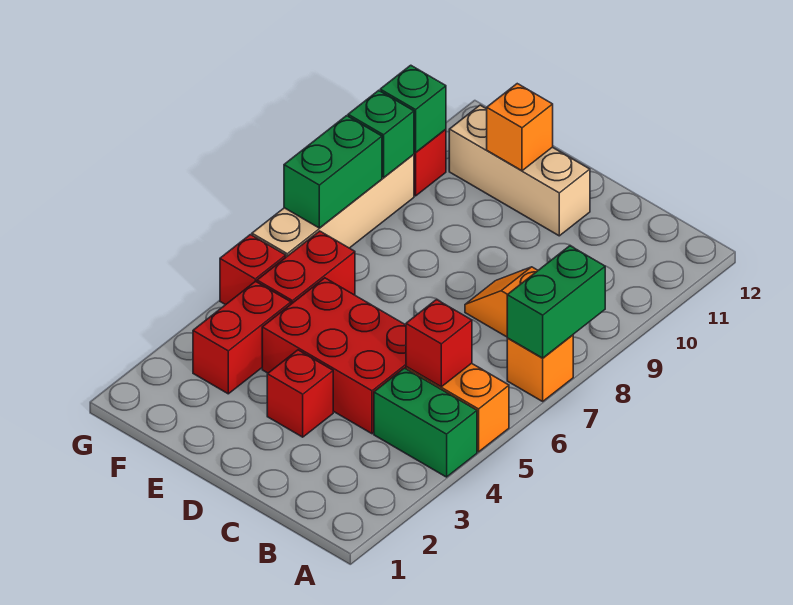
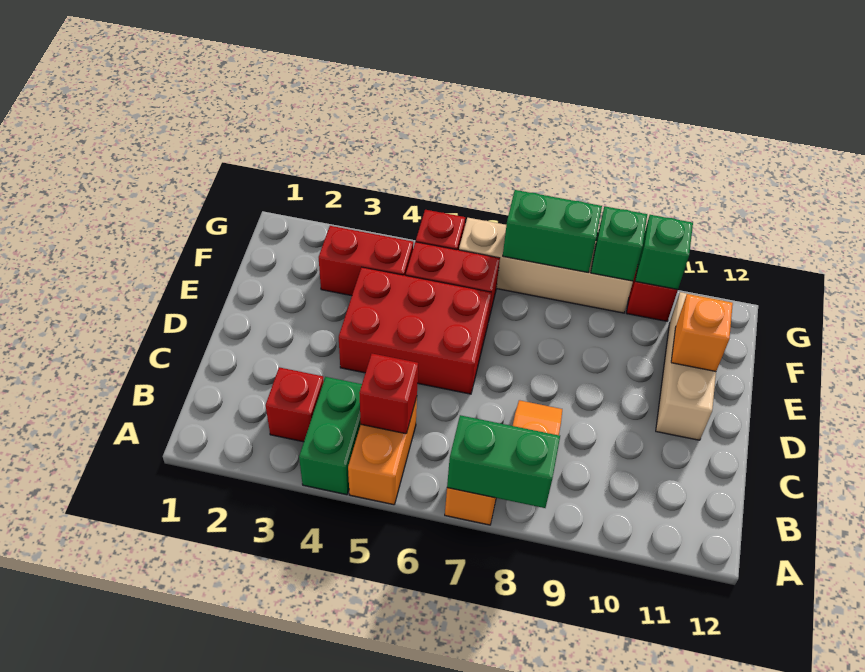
red brick C4:E5 level 1 -> red brick D4:E6 level 1
red brick D3 level 1 -> red brick B3 level 1

